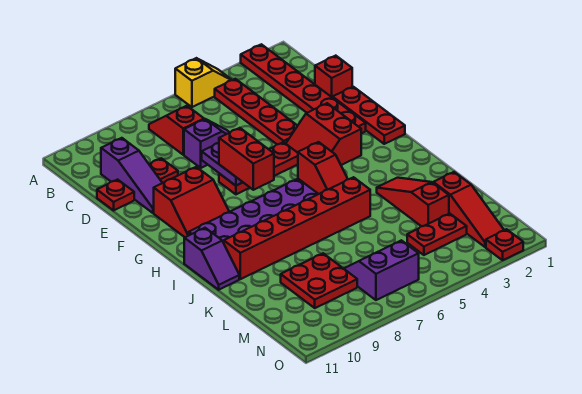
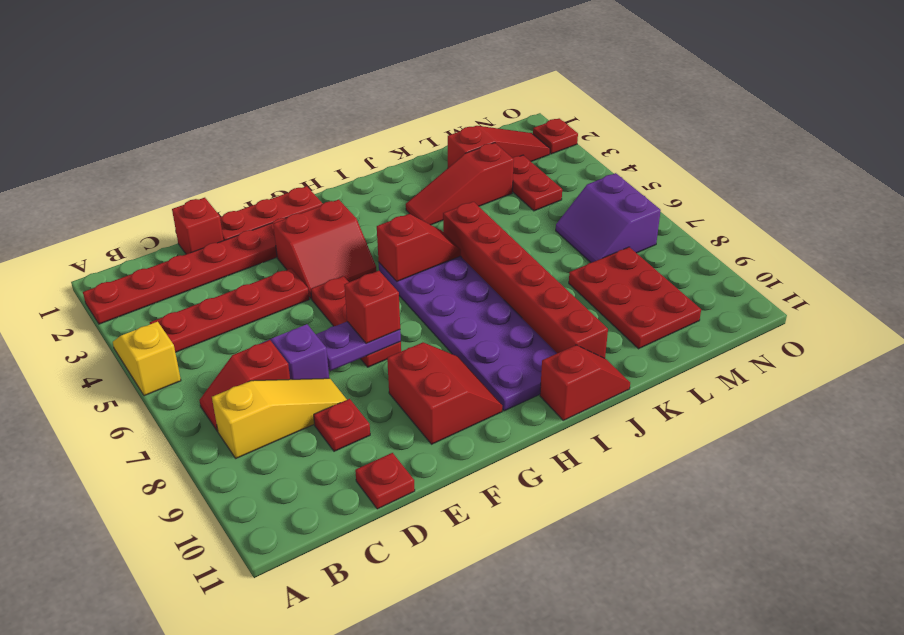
none -> yellow slope B8:D8 level 1 top B
purple slope C10:E10 level 1 top C -> none
red brick F7:G7 level 3 -> red brick F7 level 3
purple slope I11:J11 level 1 top I -> red slope I11:J11 level 1 top I
red plate L8:M9 level 1 -> red plate L8:M10 level 1

